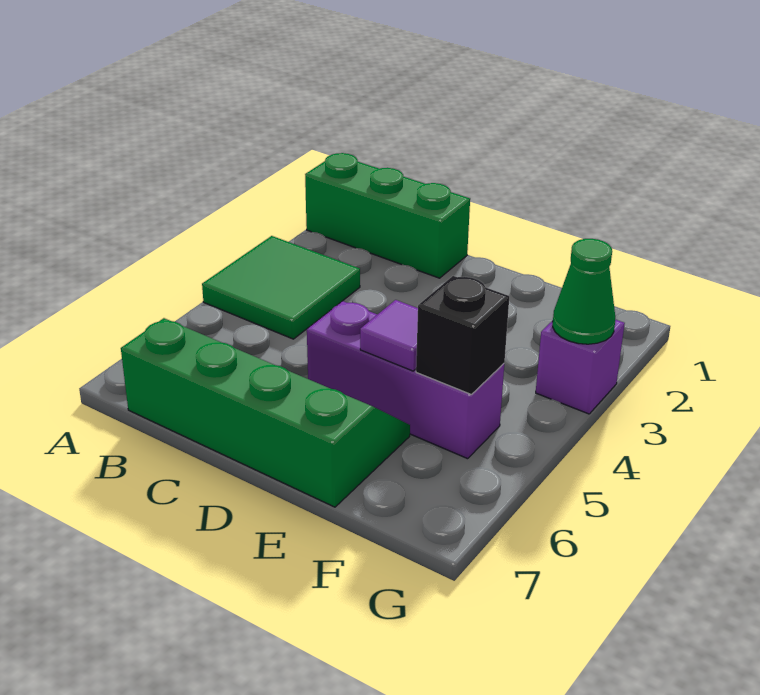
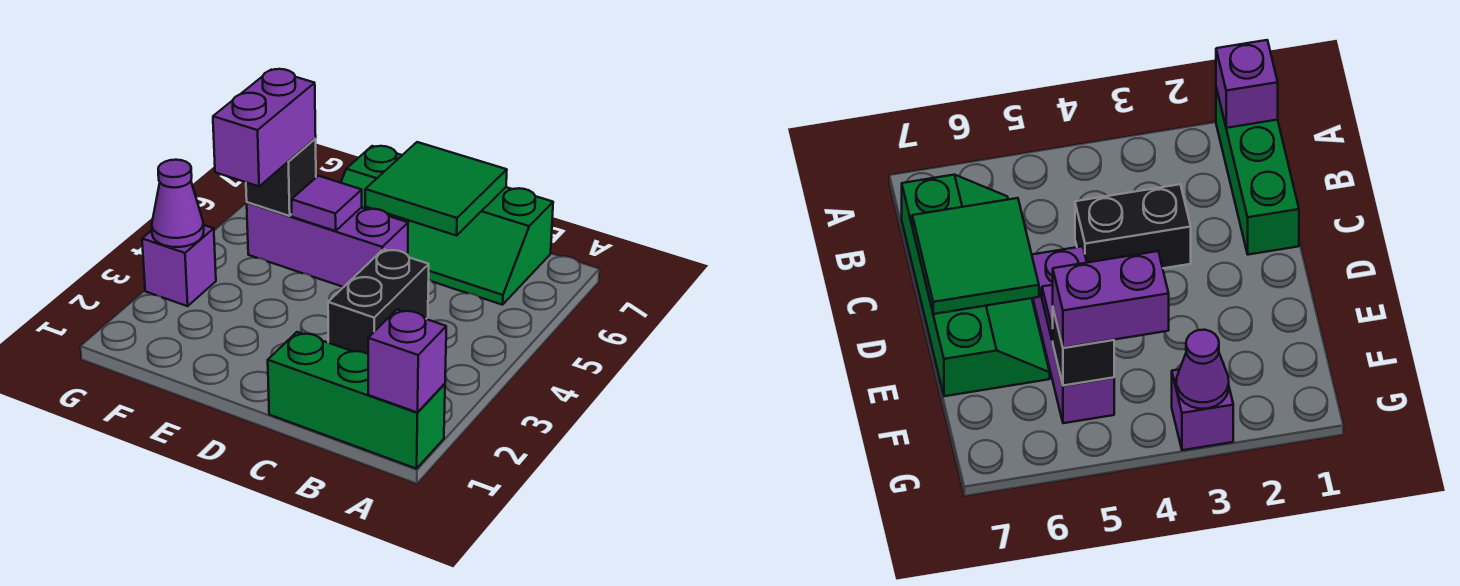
none -> purple brick A1 level 2
green tile A3:B4 level 1 -> green tile C6:D7 level 2
none -> black brick C3:C4 level 1
none -> purple brick F4:F5 level 3
green cone G3 level 2 -> purple cone G3 level 2

